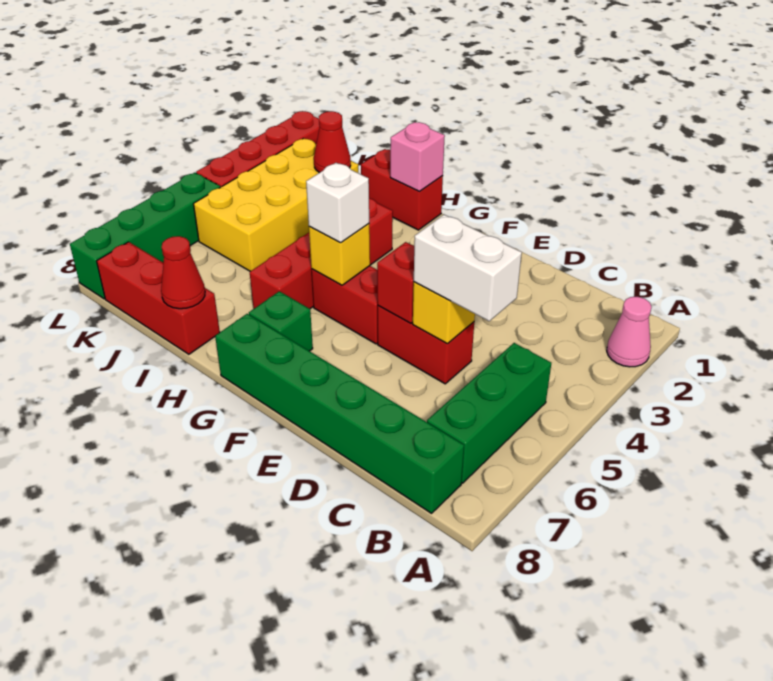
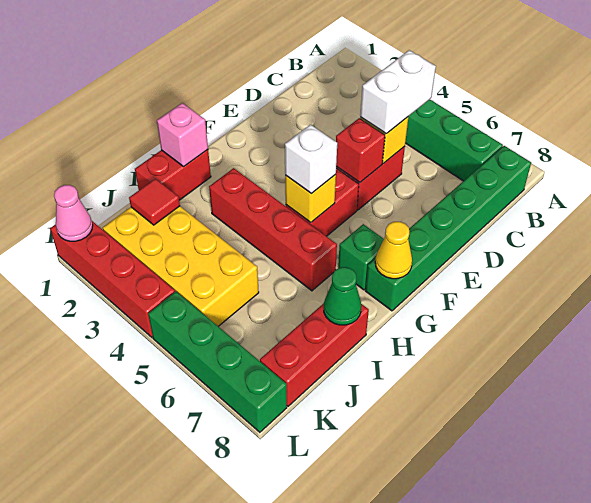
pink cone A2 level 1 -> pink cone L1 level 2
none -> yellow cone G8 level 2
red cone I8 level 2 -> green cone I8 level 2
red cone J2 level 2 -> red tile J2 level 2

